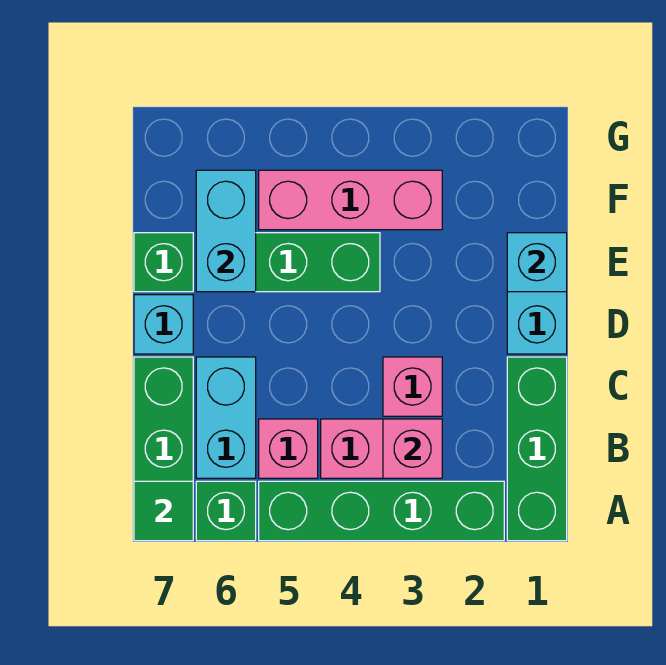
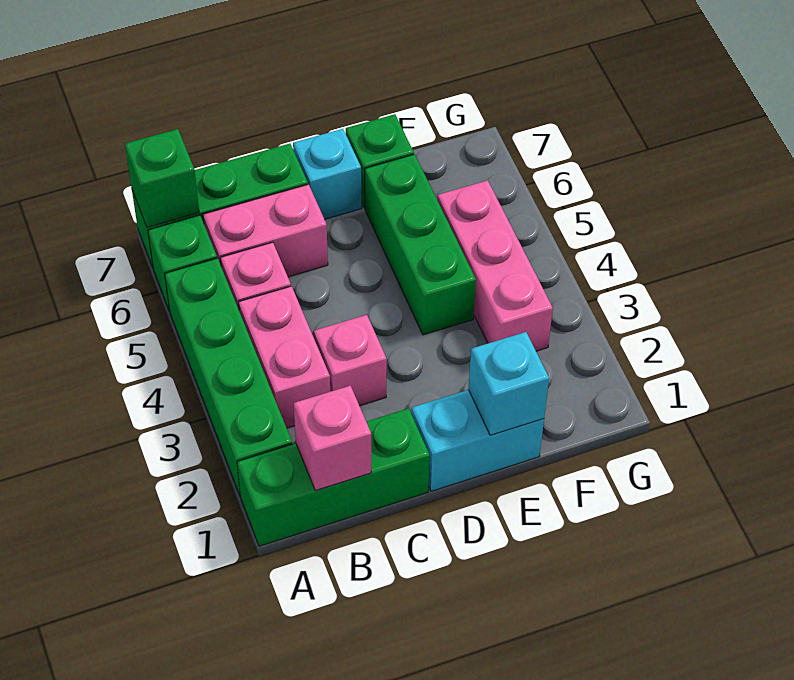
green tile A7 level 2 -> green brick A7 level 2
pink brick B3 level 2 -> pink brick B1 level 2
cyan brick B6:C6 level 1 -> pink brick B6:C6 level 1
cyan brick E6:F6 level 2 -> none

